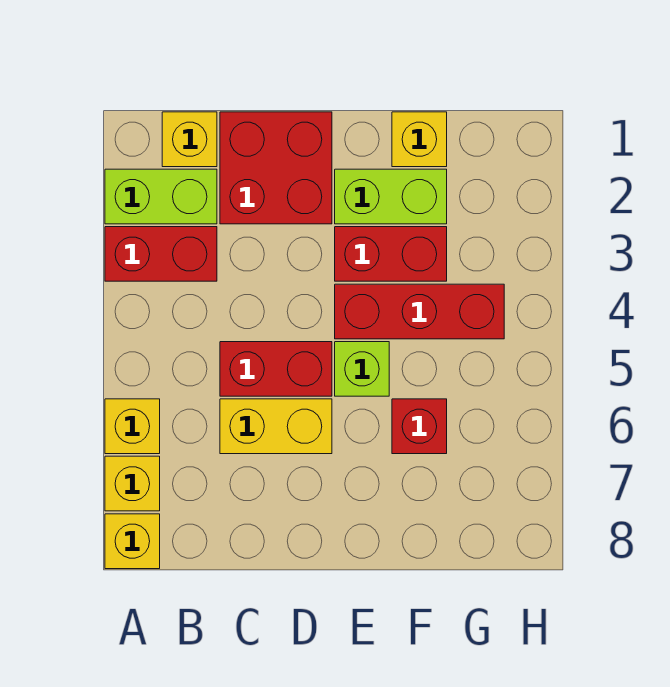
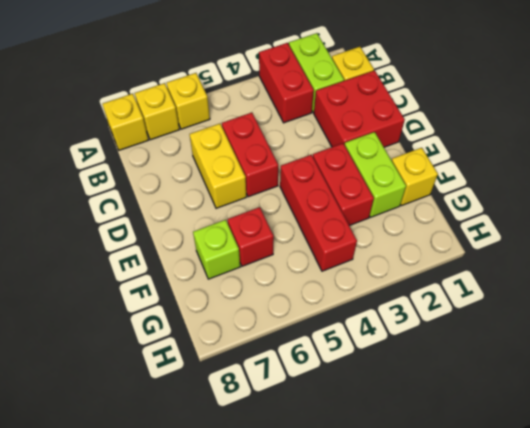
lime brick E5 level 1 -> lime brick F7 level 1

